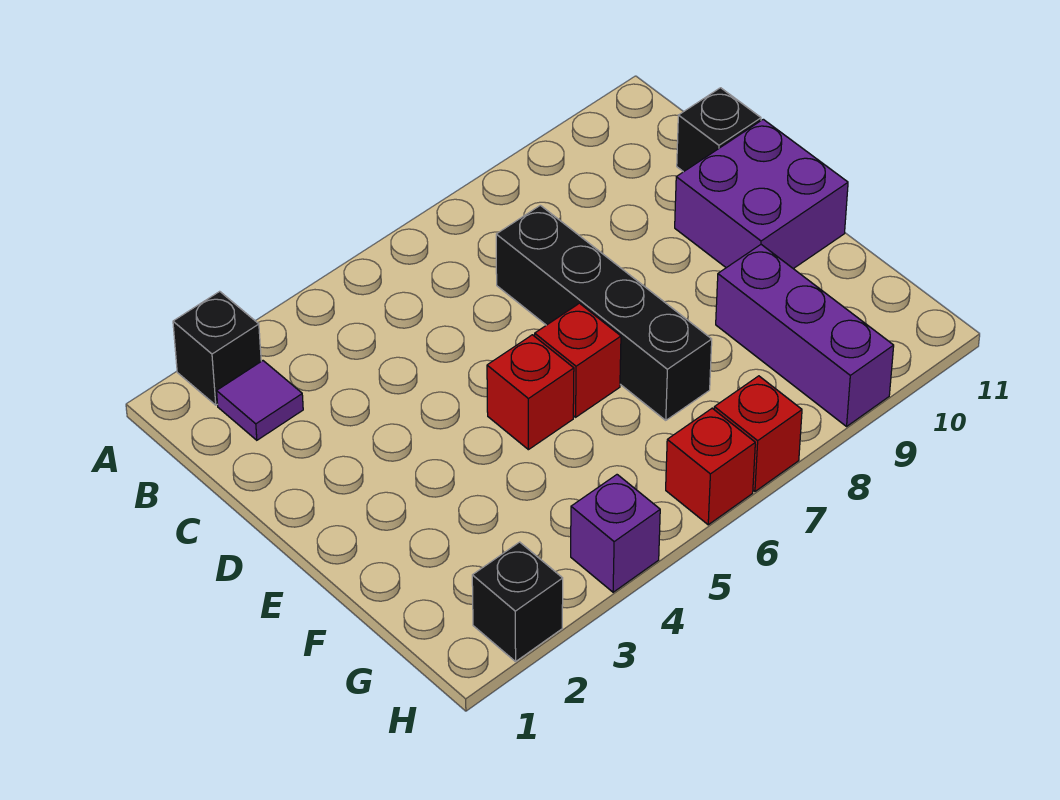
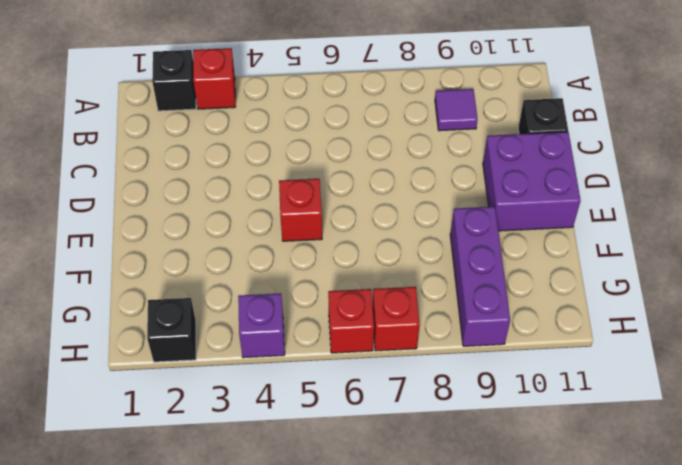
purple tile B2 level 1 -> purple tile B9 level 1
black brick C7:F7 level 1 -> none
red brick E6 level 1 -> red brick A3 level 1

